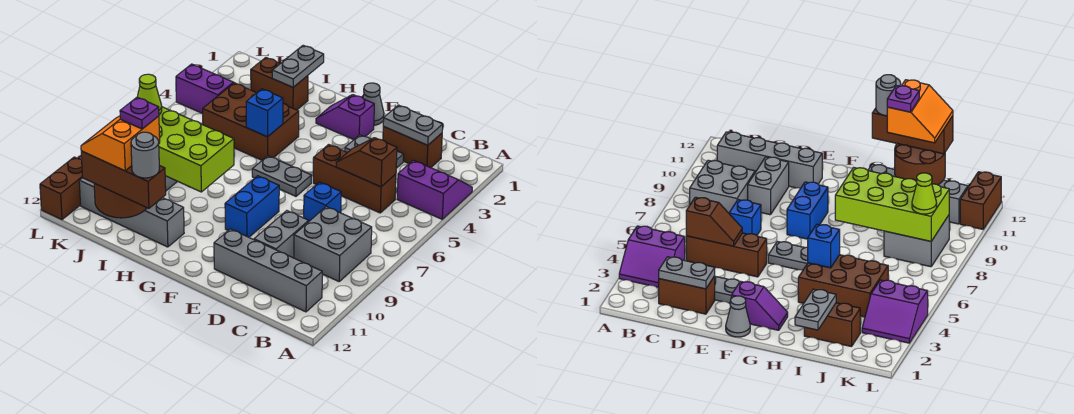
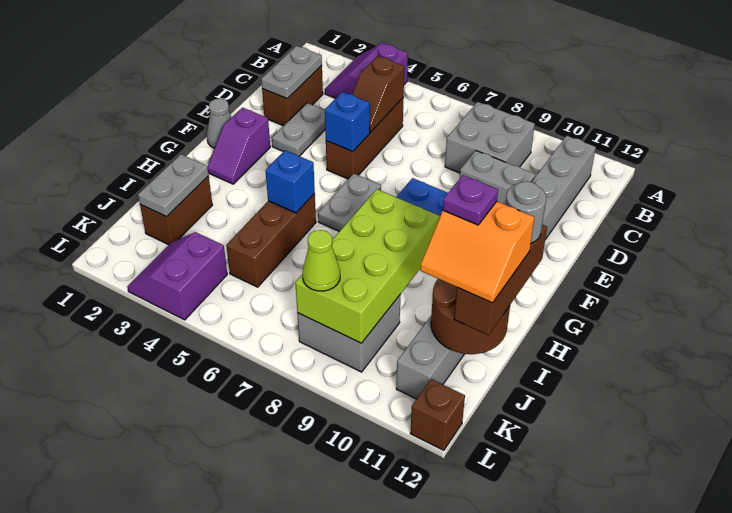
blue brick D7 level 1 -> blue brick E5 level 2
brown brick H4:J5 level 1 -> brown brick H5:J5 level 1
grey plate I1:I2 level 2 -> grey plate I2:J2 level 2
brown brick L11:L12 level 1 -> brown brick L12 level 1

